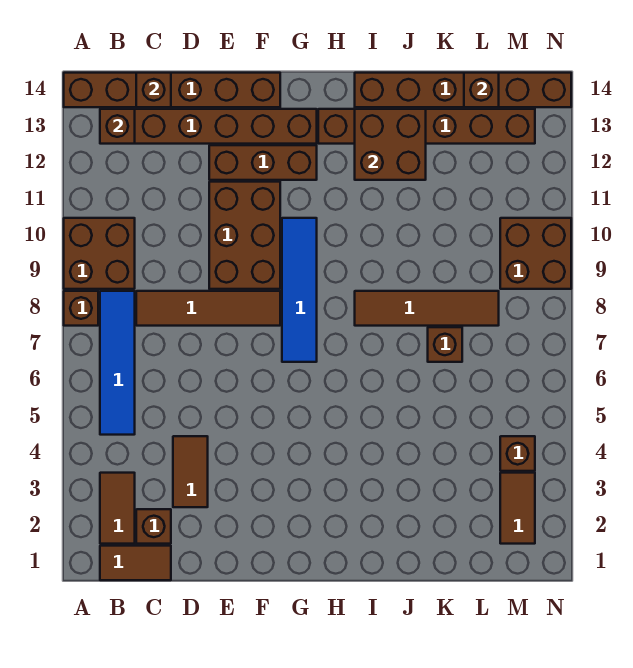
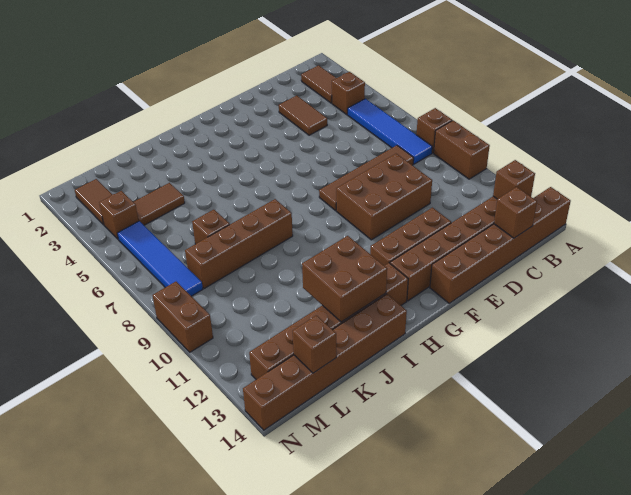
brown brick A9:B10 level 1 -> brown brick A9:A10 level 1
brown tile B1:C1 level 1 -> brown tile K4:L4 level 1
brown brick C2 level 1 -> brown brick B4 level 1
brown brick E9:F11 level 1 -> brown brick D9:F10 level 1
blue tile G7:G10 level 1 -> blue tile M5:M8 level 1
brown tile I8:L8 level 1 -> brown brick I8:L8 level 1
brown brick M9:N10 level 1 -> brown brick N9:N10 level 1

